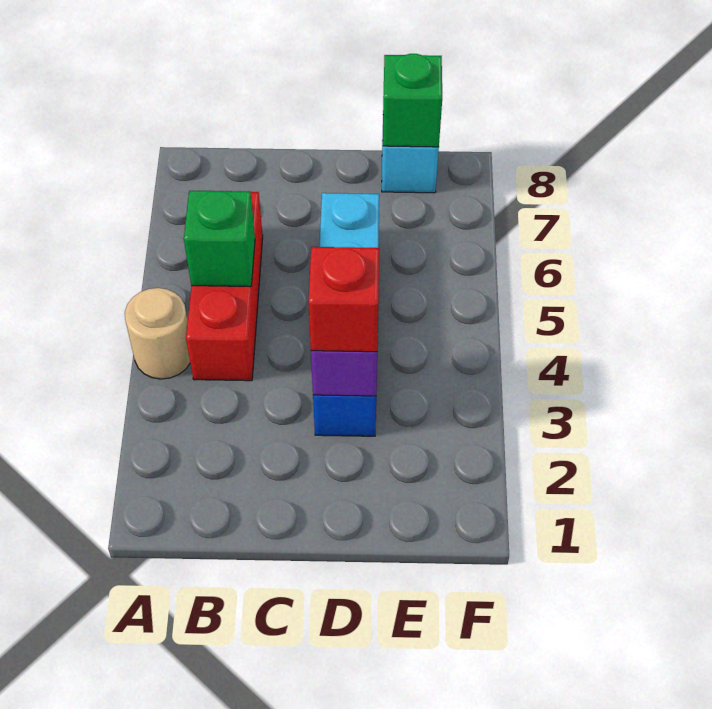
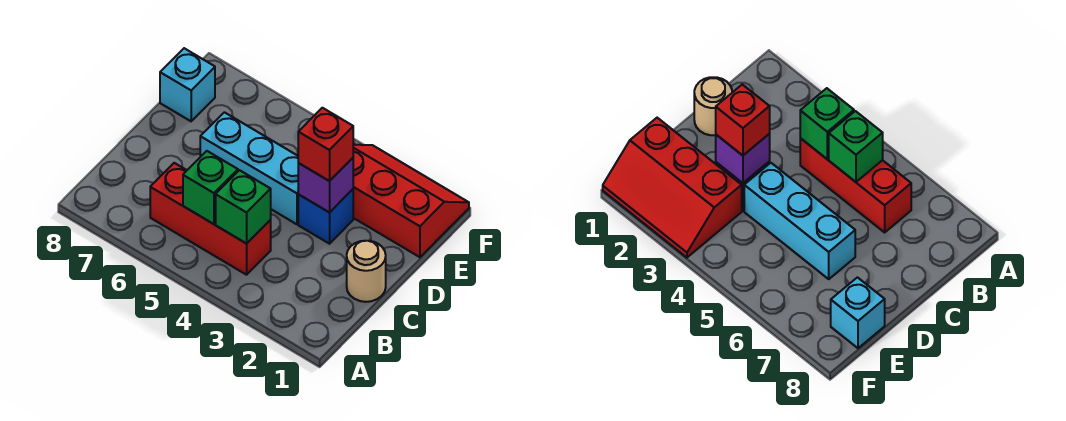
tan round brick A4 level 1 -> tan round brick C1 level 1
none -> red slope E1:F3 level 1 top E
green brick E8 level 2 -> green brick B4 level 2

